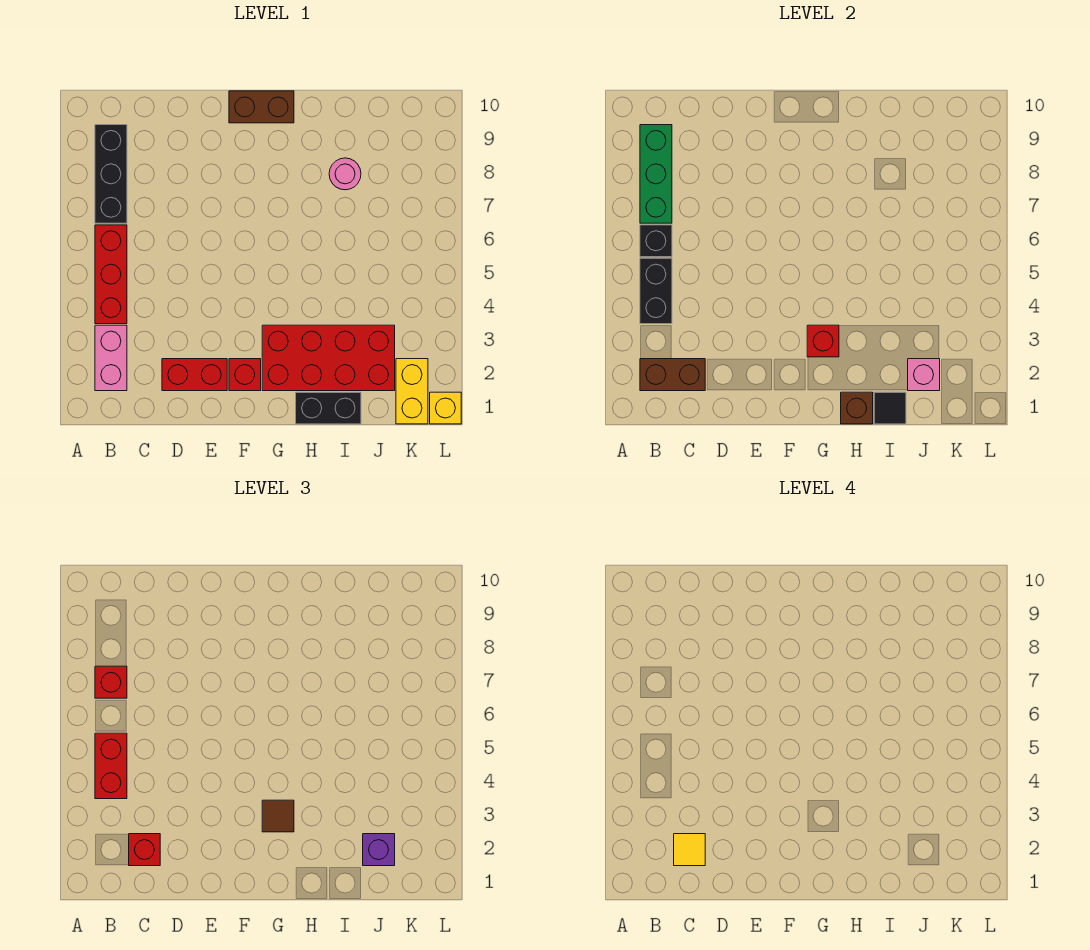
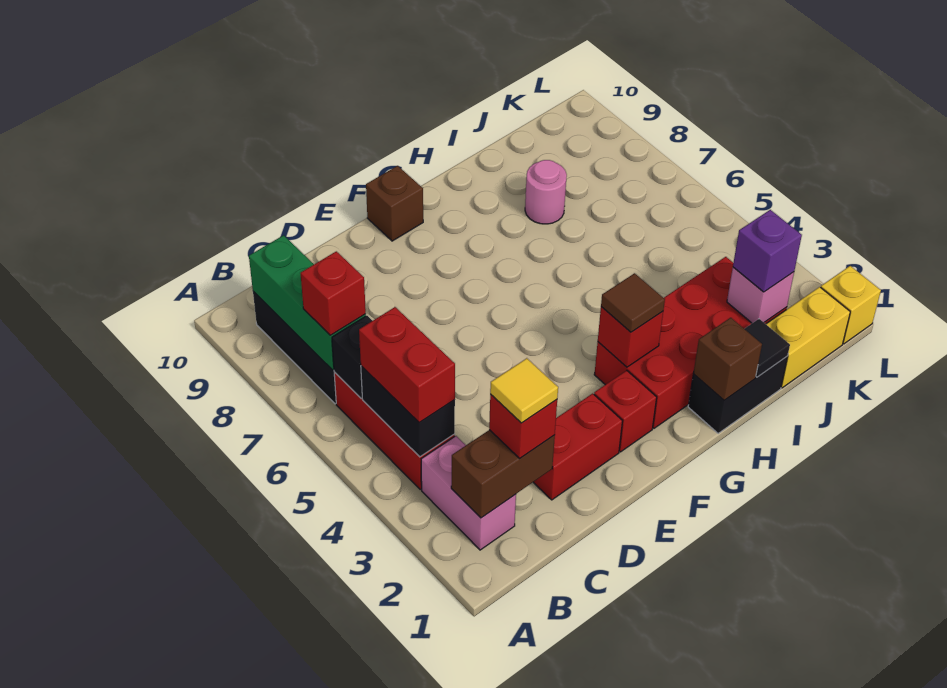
brown brick F10:G10 level 1 -> brown brick F10 level 1
yellow brick K1:K2 level 1 -> yellow brick J1:K1 level 1

